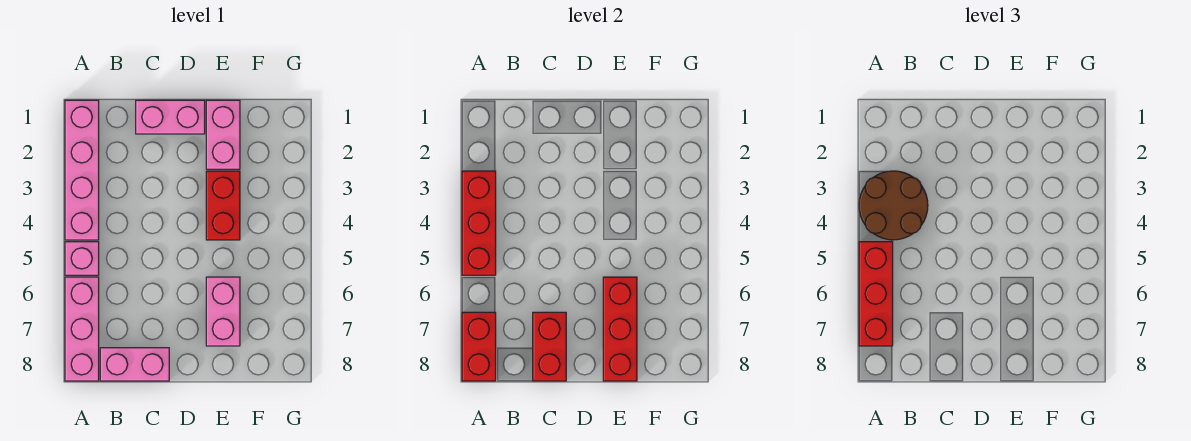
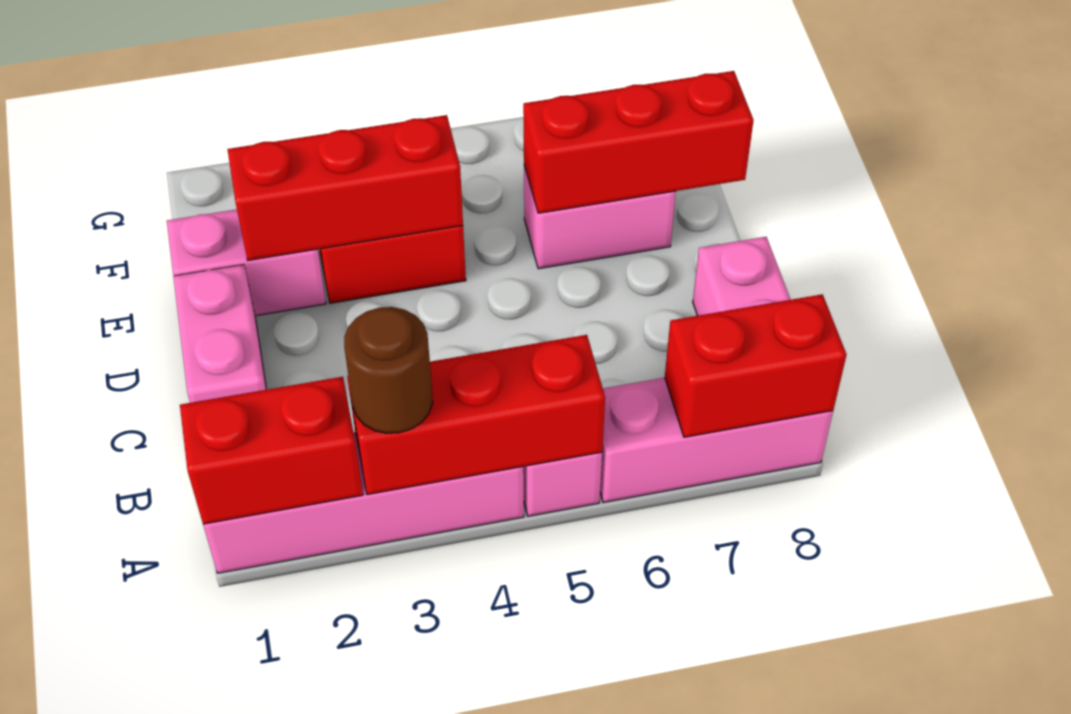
brown round brick A3:B4 level 3 -> brown round brick A3 level 3
red brick A5:A7 level 3 -> red brick E2:E4 level 2
red brick C7:C8 level 2 -> red brick A1:A2 level 2

